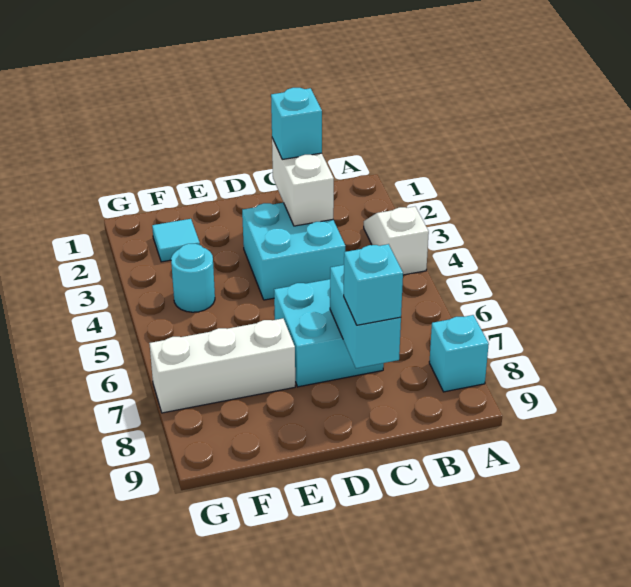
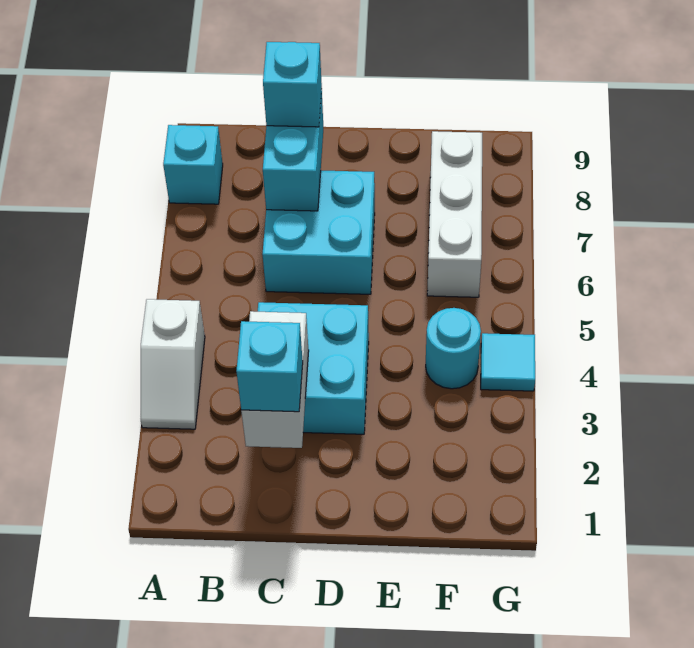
white brick E7:G7 level 1 -> white brick F6:F8 level 1
cyan tile F2 level 1 -> cyan tile G4 level 1

